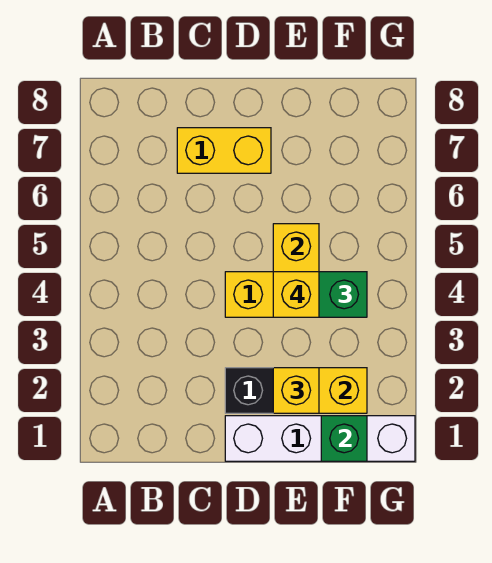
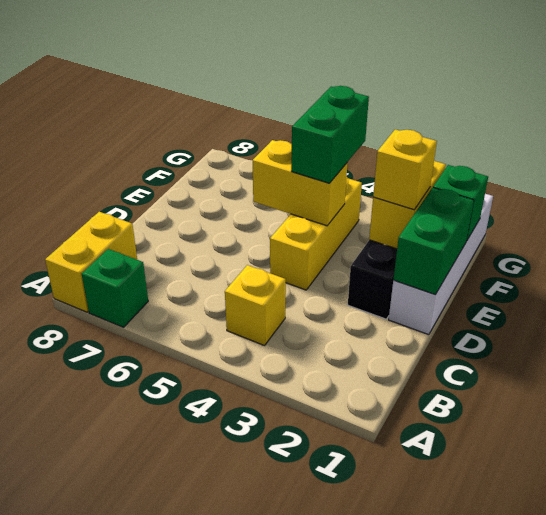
none -> green brick A7 level 1
yellow brick C7:D7 level 1 -> yellow brick A8:B8 level 1
none -> green brick D1:E1 level 2
yellow brick E4 level 4 -> yellow brick B4 level 1

